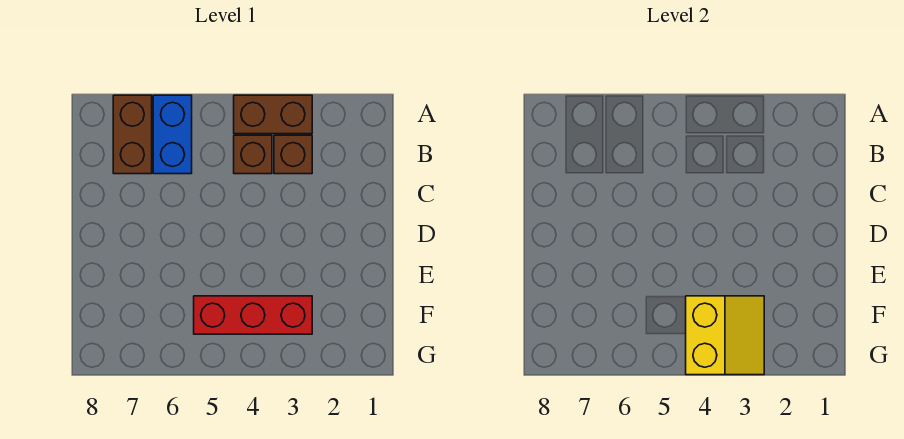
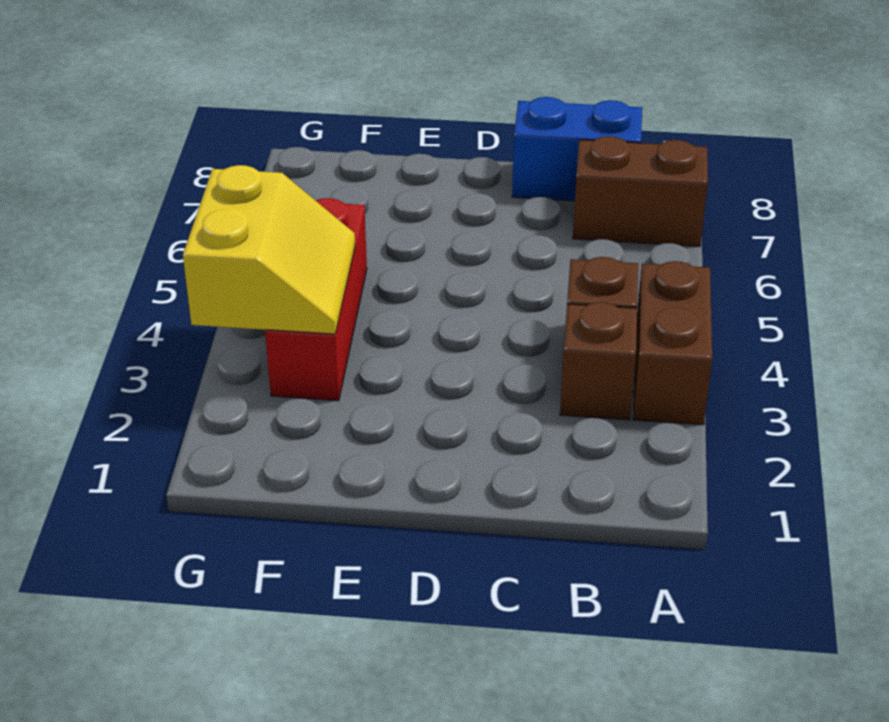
blue brick A6:B6 level 1 -> blue brick B8:C8 level 1
yellow slope F3:G4 level 2 top 4 -> yellow slope F3:G4 level 2 top G

